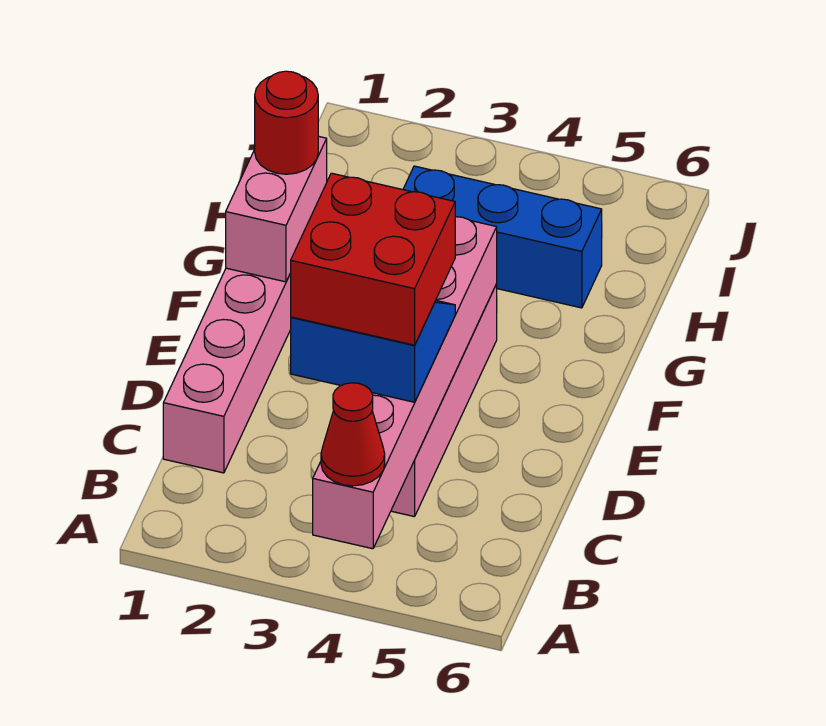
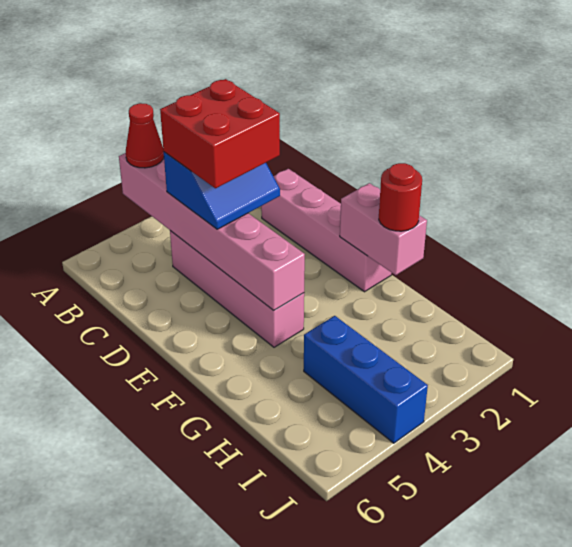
blue brick H3:H5 level 1 -> blue brick H4:J4 level 1

